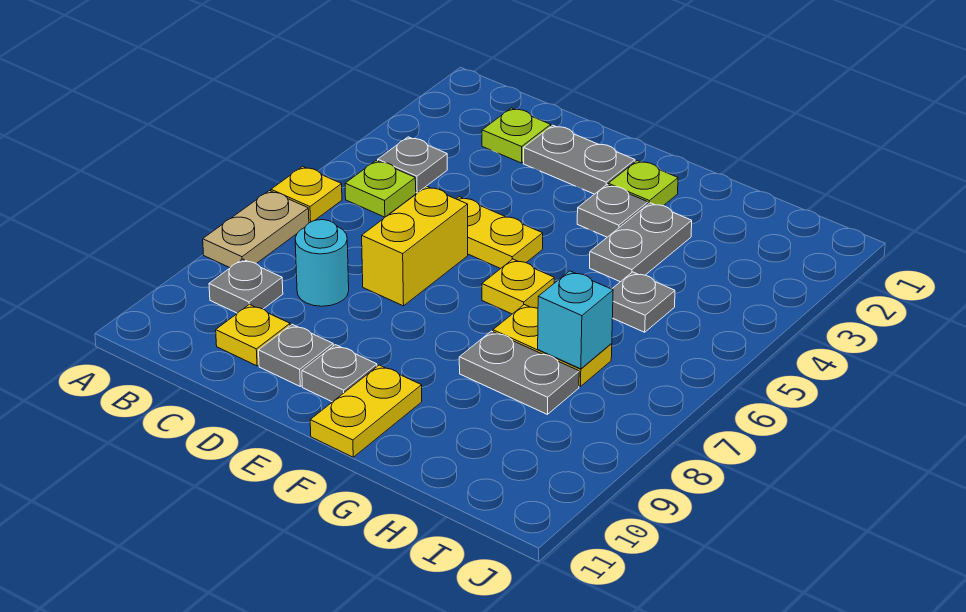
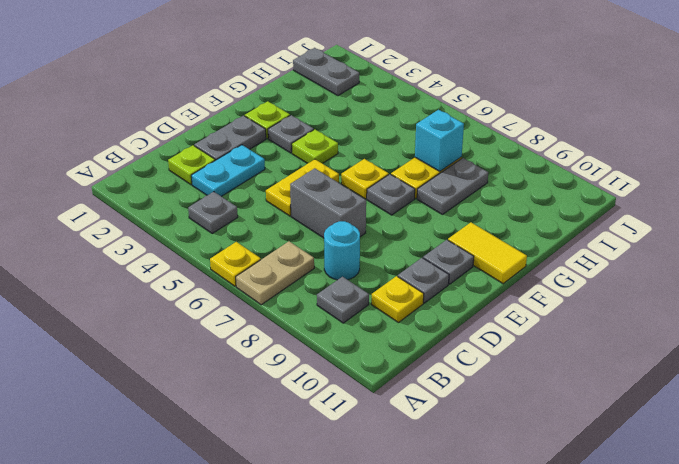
tan plate A7:A8 level 1 -> tan plate A7:B7 level 1
lime plate B5 level 1 -> lime plate F4 level 1
none -> cyan plate C3:D3 level 1
yellow brick D6:D7 level 1 -> grey brick D6:D7 level 1
yellow plate F10:F11 level 1 -> yellow tile F10:F11 level 1
grey plate G3:G4 level 1 -> grey plate I1:I2 level 1
grey plate H5 level 1 -> grey plate F7 level 1

